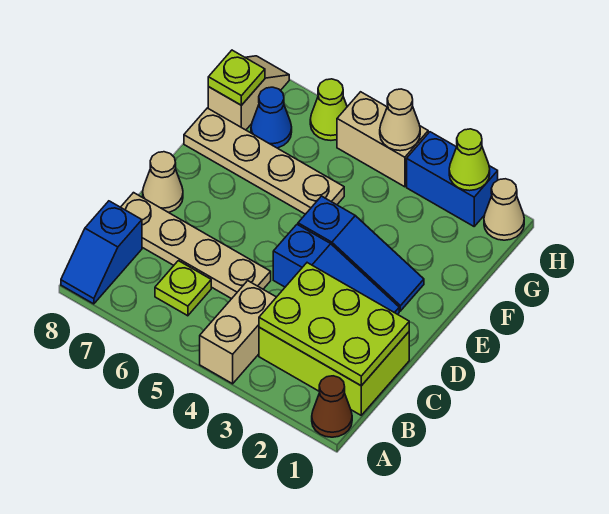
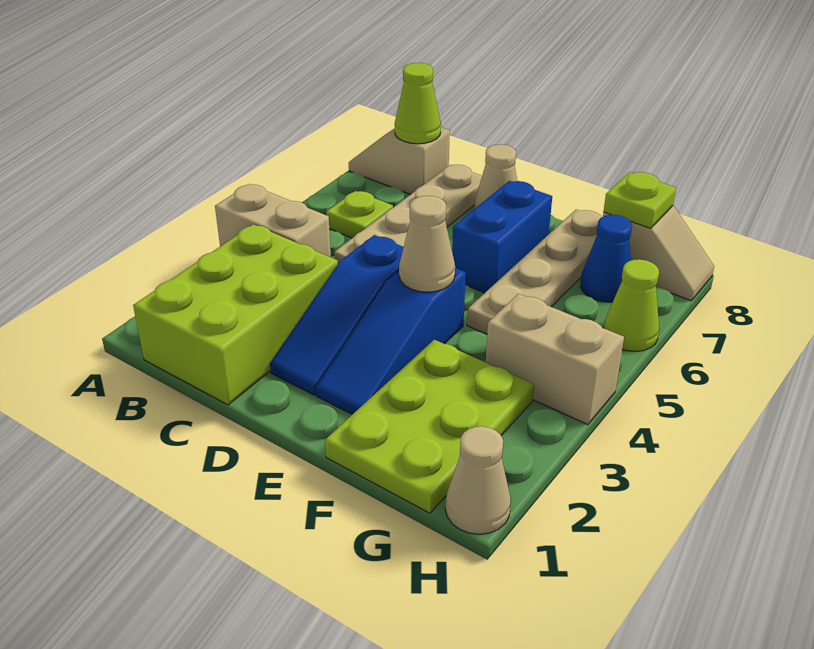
brown cone A1 level 1 -> none
blue slope A8:B8 level 1 top B -> tan slope A8:B8 level 1 top B
lime plate B1:C3 level 2 -> lime plate F1:G3 level 1
blue brick H2:H3 level 1 -> blue brick E6:E7 level 1
lime cone H2 level 2 -> lime cone B8 level 2
tan brick H4:H5 level 1 -> tan brick G4:H4 level 1
tan cone H4 level 2 -> tan cone E4 level 2

